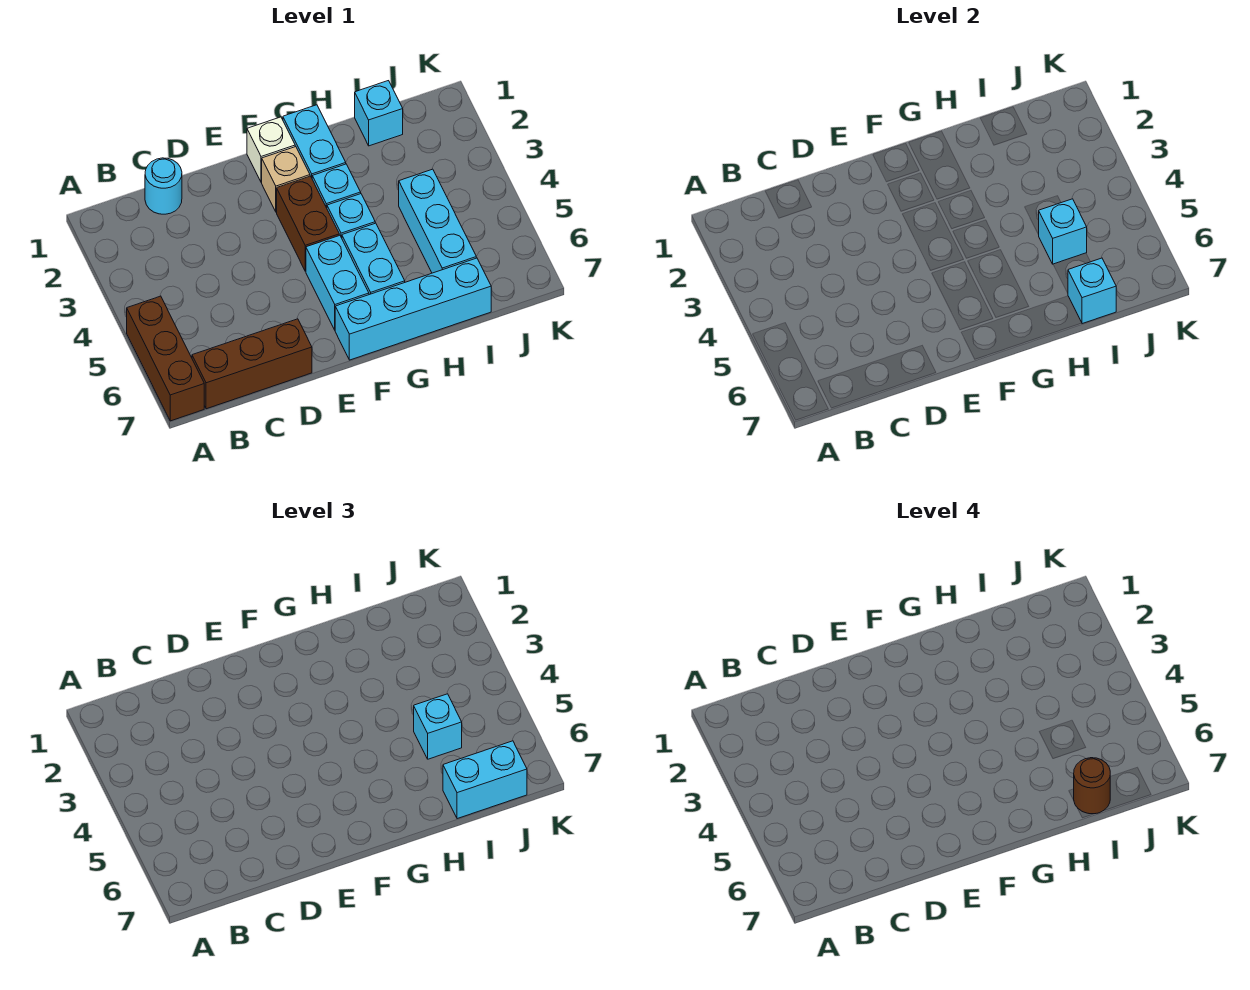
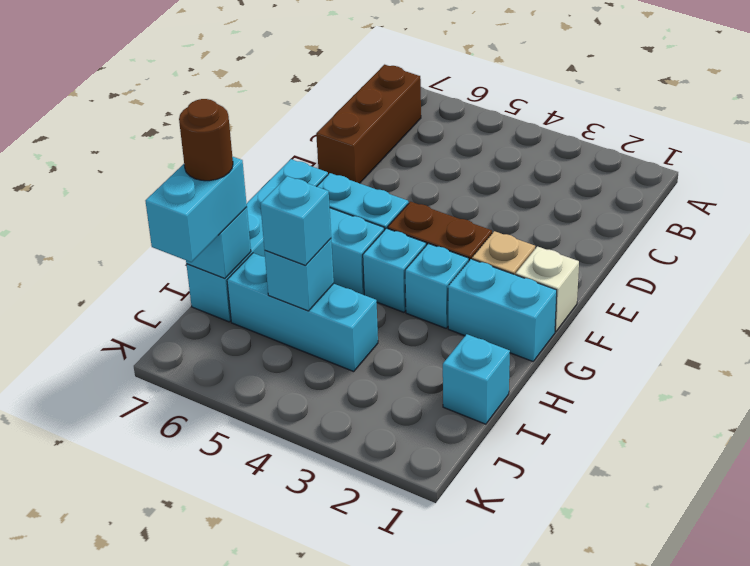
brown brick A5:A7 level 1 -> none
cyan round brick C1 level 1 -> none

